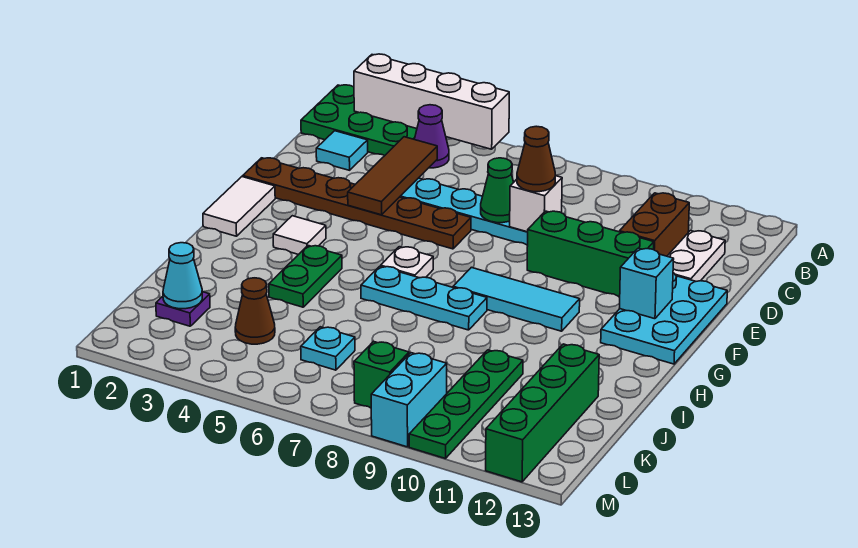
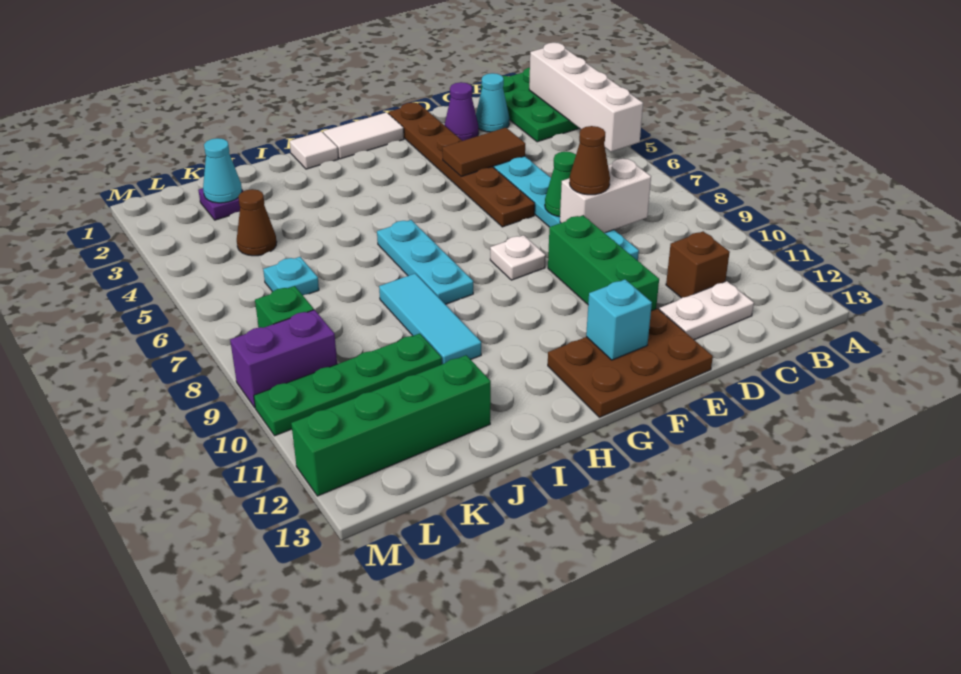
purple cone B4 level 1 -> purple cone D2 level 1
cyan tile C2 level 1 -> cyan cone C2 level 1
brown tile C4:E4 level 2 -> brown tile D4:E4 level 2
brown brick C11:D11 level 1 -> brown brick C11 level 1
white brick D8 level 2 -> white brick C8:D8 level 2
cyan plate E12:G13 level 1 -> brown plate E12:G13 level 1
white tile G3 level 1 -> white tile H1 level 1
white plate G6 level 1 -> white plate F8 level 1
cyan tile G8:G10 level 1 -> cyan tile I8:I10 level 1
green plate H4:I4 level 1 -> none
cyan brick L9:M9 level 1 -> purple brick L9:M9 level 1

